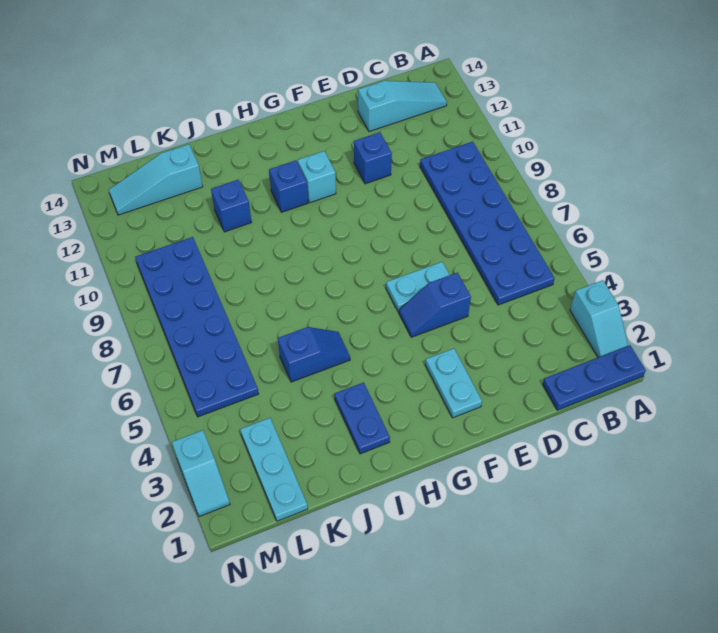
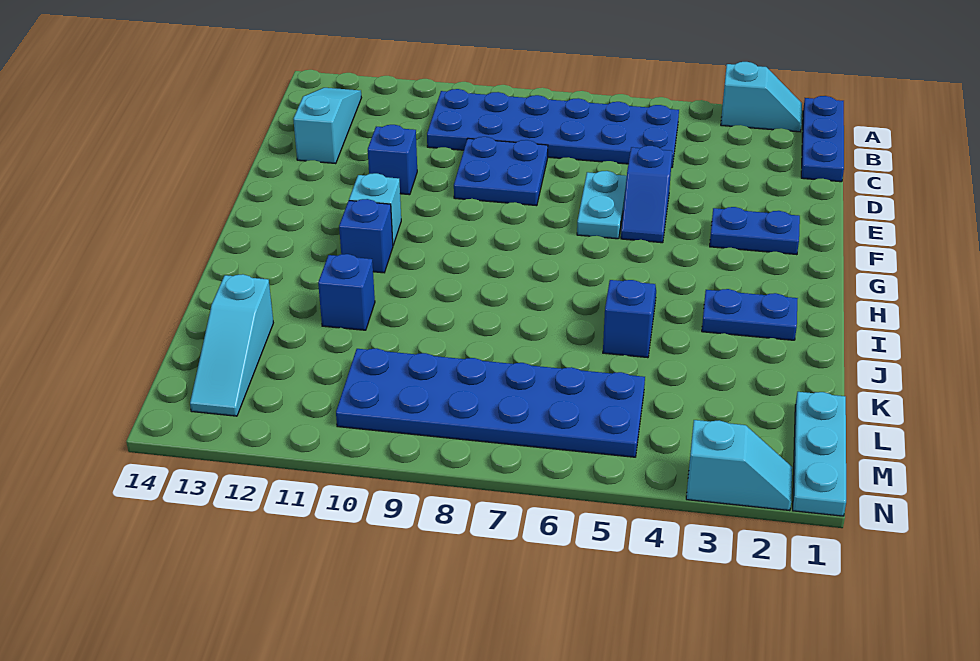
none -> blue plate D8:E9 level 1
cyan plate F2:F3 level 1 -> blue plate F2:F3 level 1
cyan plate L1:L3 level 1 -> cyan plate L1:N1 level 1

